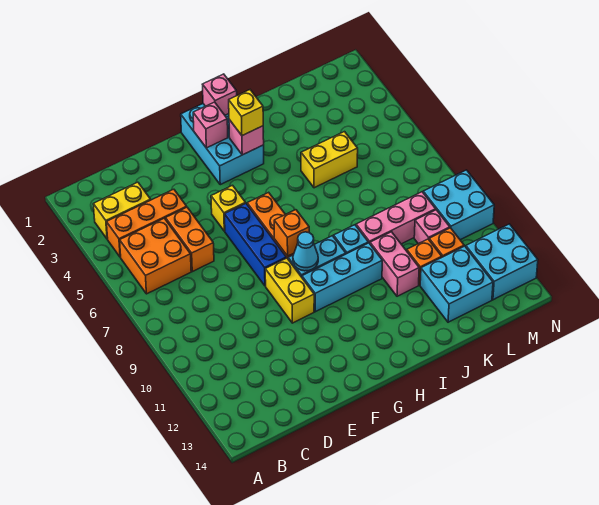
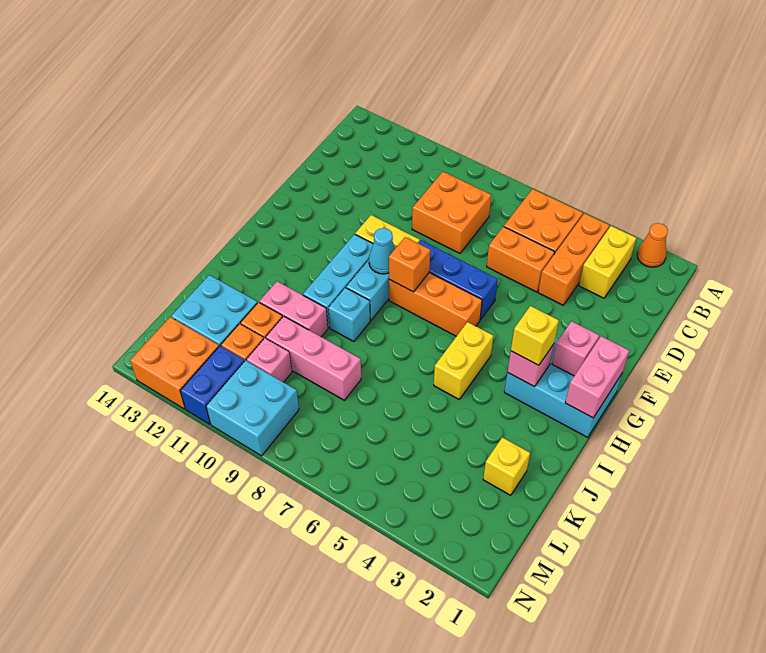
none -> orange cone A2 level 1
none -> orange brick C8:D9 level 1
yellow brick F5 level 1 -> yellow brick K2 level 1
pink brick H1 level 2 -> pink brick G1:H1 level 2
yellow brick J5:K5 level 1 -> yellow brick H5:I5 level 1
pink brick J9:L9 level 1 -> pink brick K8:K10 level 1
none -> blue brick M11:N11 level 1
cyan brick M12:N13 level 1 -> orange brick M12:N13 level 1

